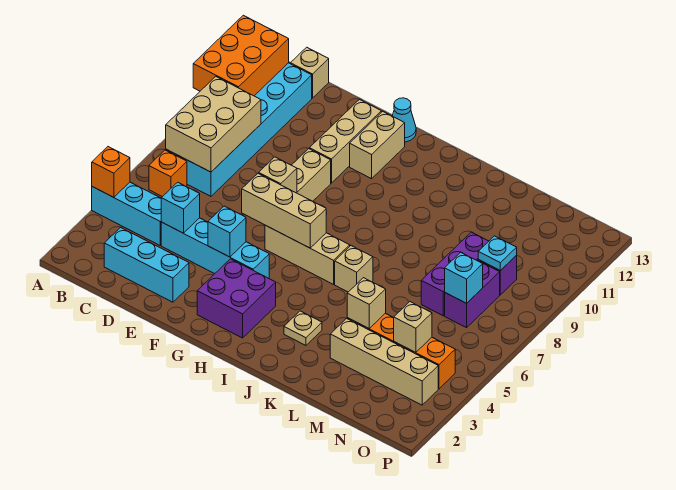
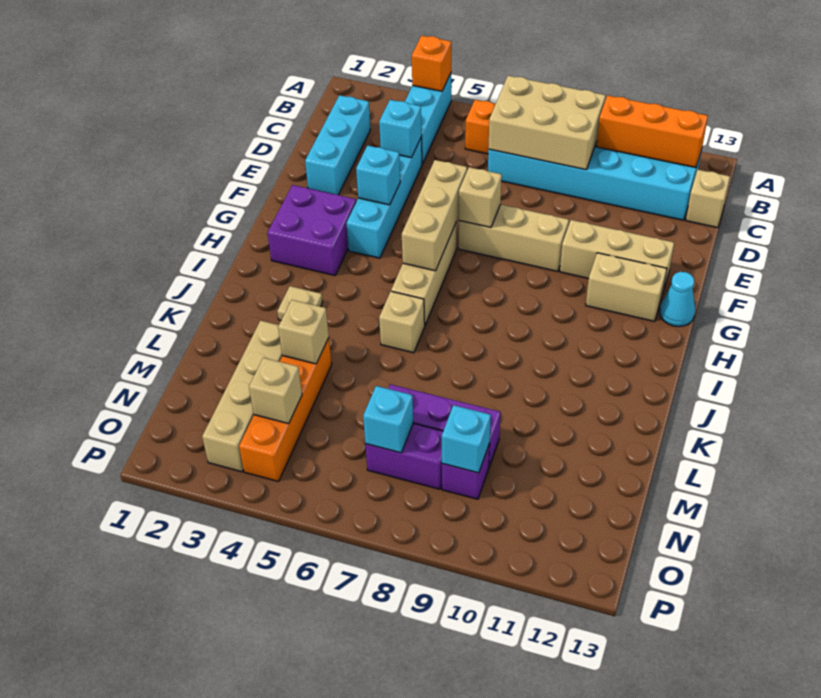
orange brick A10:B12 level 2 -> orange brick B10:B12 level 2
cyan plate N9 level 2 -> cyan brick N9 level 2

